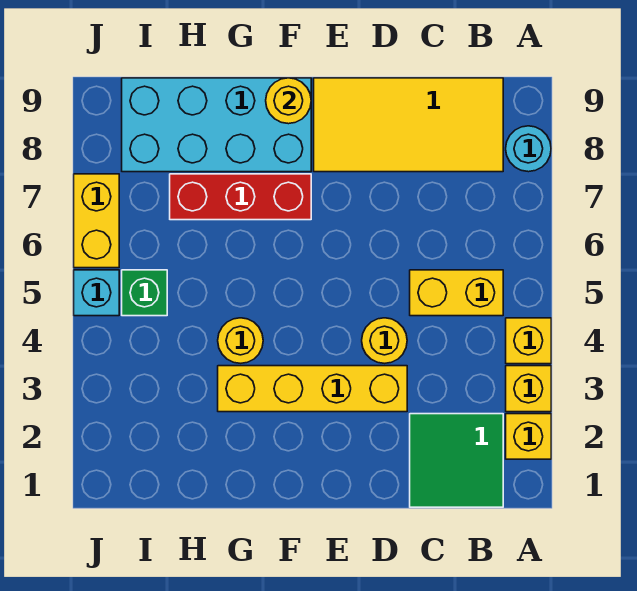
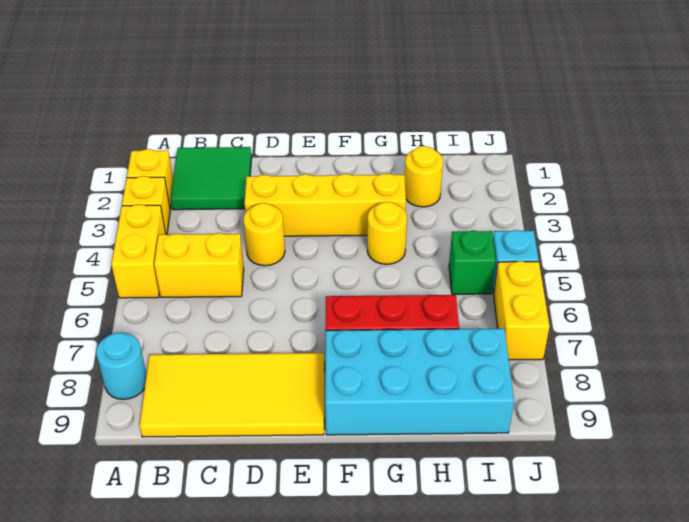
yellow brick A4 level 1 -> yellow brick A4:A5 level 1
yellow round brick F9 level 2 -> yellow round brick H2 level 1

